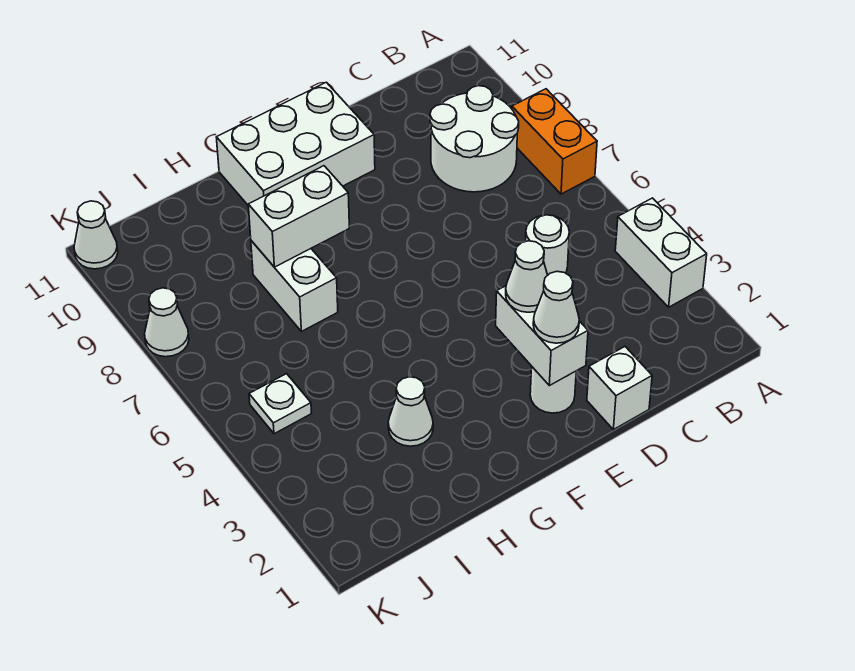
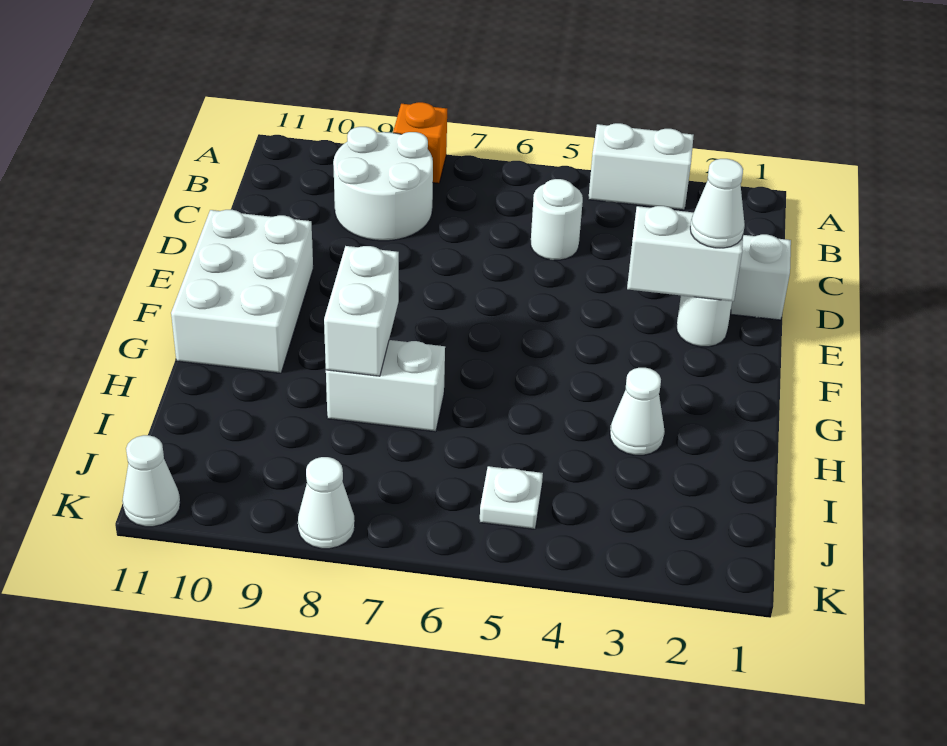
orange brick A7:A8 level 1 -> orange brick A8 level 1
white cone E3 level 3 -> none

